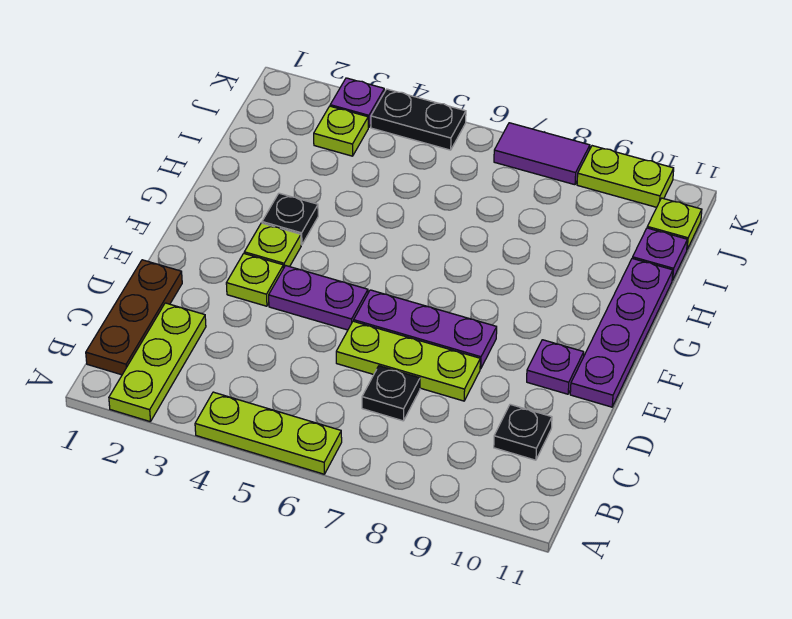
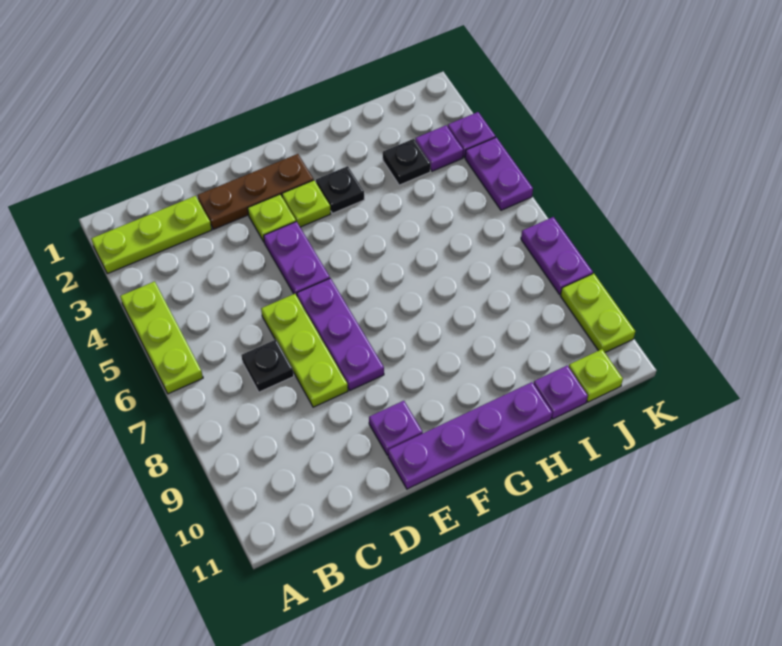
brown plate B1:D1 level 1 -> brown plate D2:F2 level 1
black plate C10 level 1 -> black plate I3 level 1
lime plate J3 level 1 -> purple plate J3 level 1
black plate K4:K5 level 1 -> purple plate K4:K5 level 1
purple tile K7:K8 level 1 -> purple plate K7:K8 level 1

